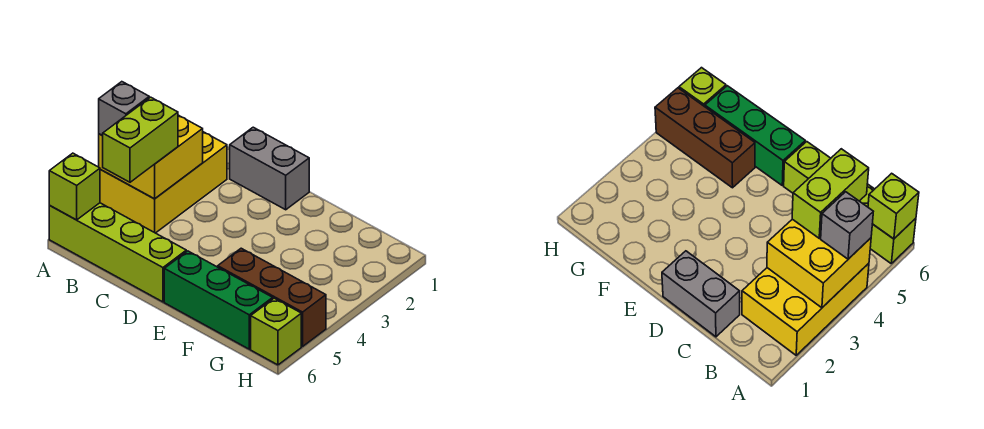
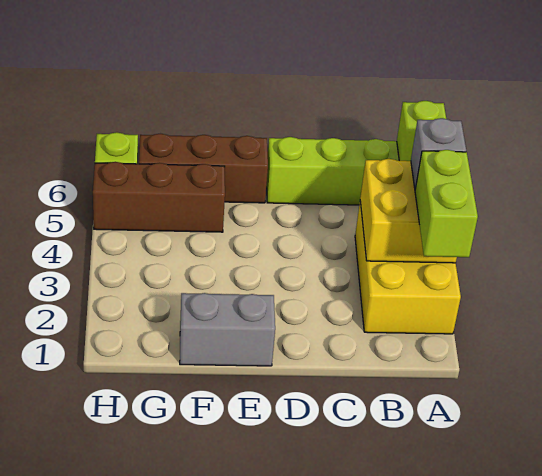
lime brick B4:B5 level 3 -> lime brick A2:A3 level 3
grey brick C1:D1 level 1 -> grey brick E1:F1 level 1
green brick E6:G6 level 1 -> brown brick E6:G6 level 1

